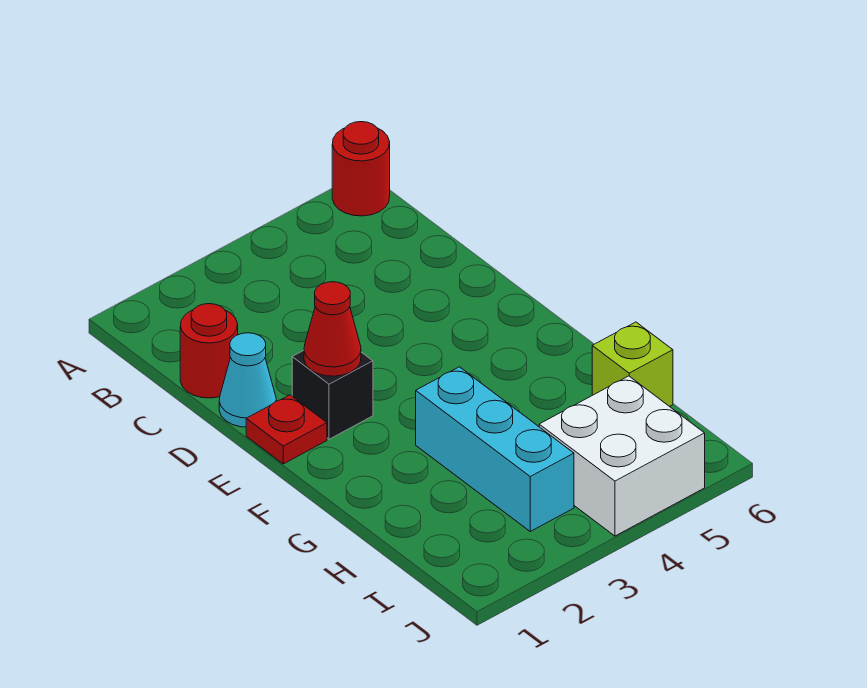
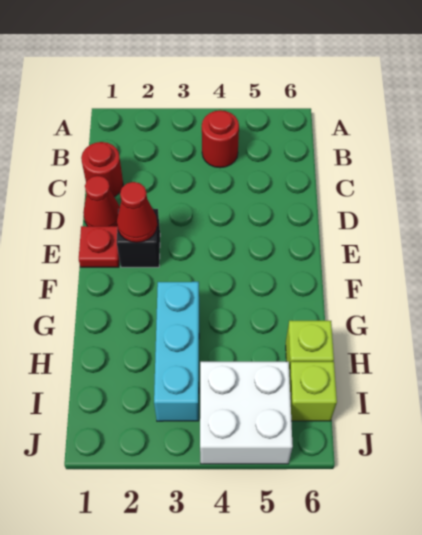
red round brick A6 level 1 -> red round brick B4 level 1
cyan cone D1 level 1 -> red cone D1 level 1
none -> lime brick I6 level 1

